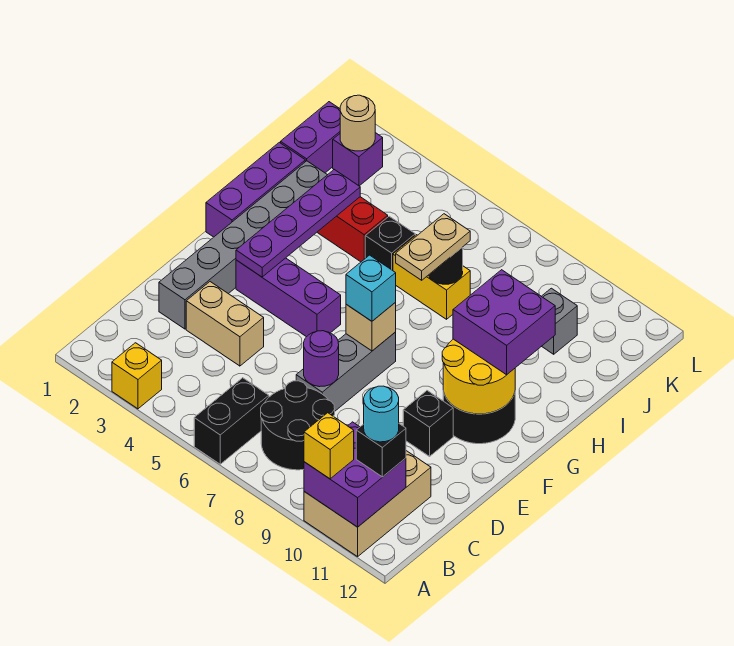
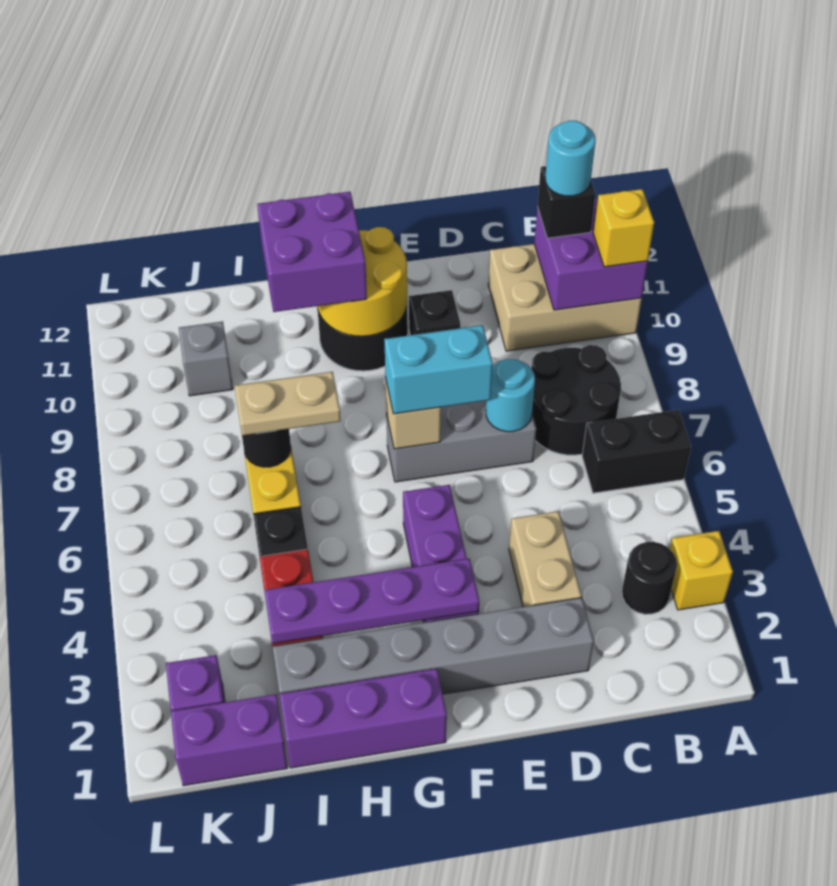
none -> black round brick B3 level 1
purple round brick D7 level 2 -> cyan round brick D7 level 2
cyan brick F7 level 3 -> cyan brick E7:F7 level 3
tan round brick K2 level 2 -> none

